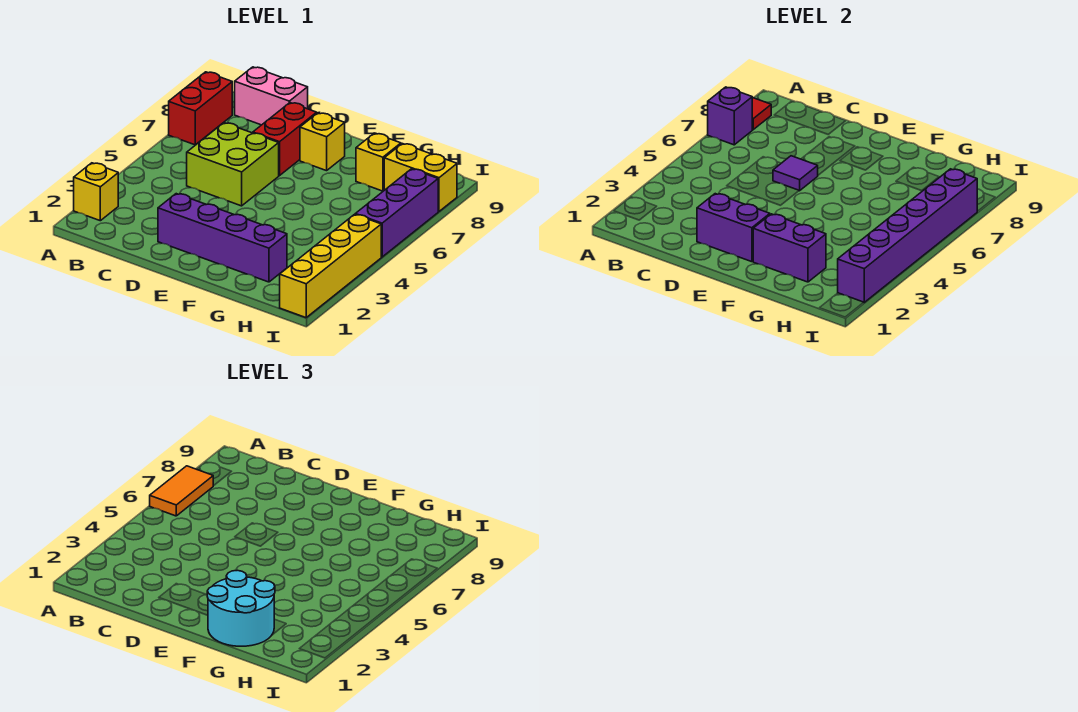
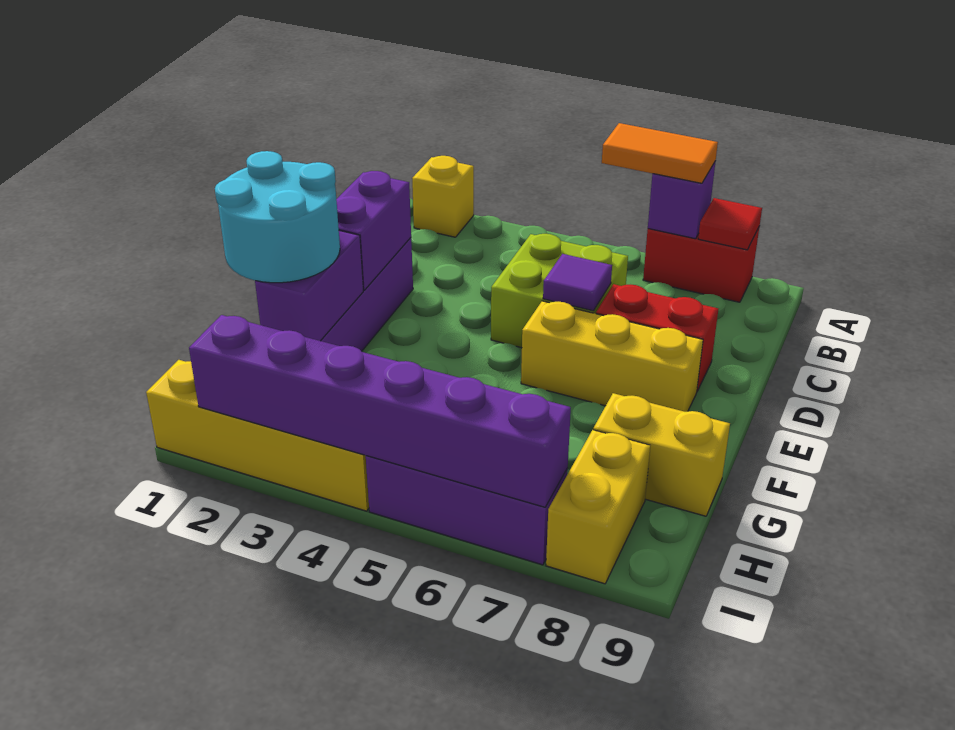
pink brick B9:C9 level 1 -> none
yellow brick E8 level 1 -> yellow brick E6:E8 level 1
yellow brick G8 level 1 -> yellow brick G8:G9 level 1

